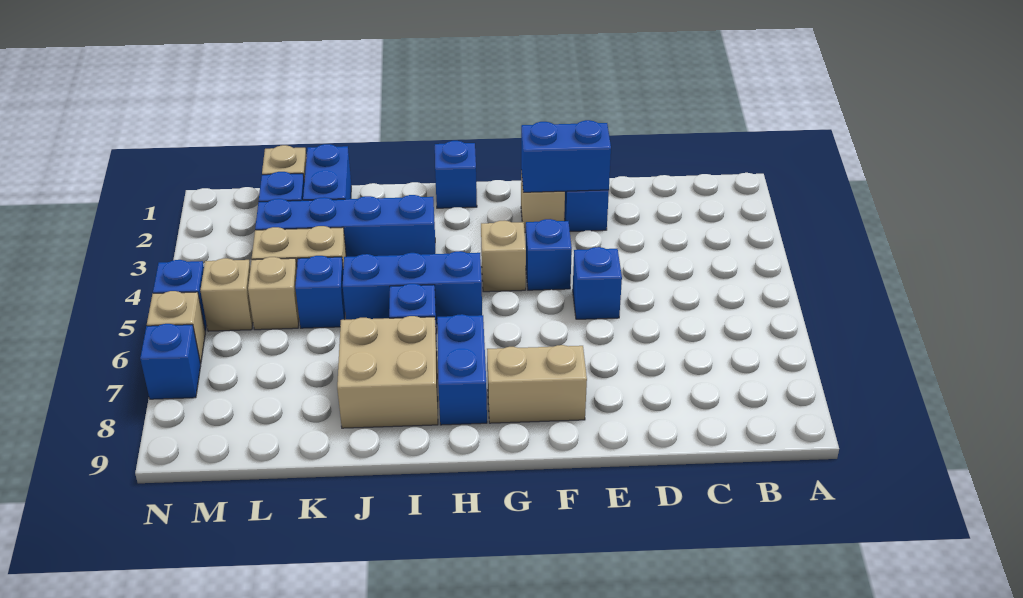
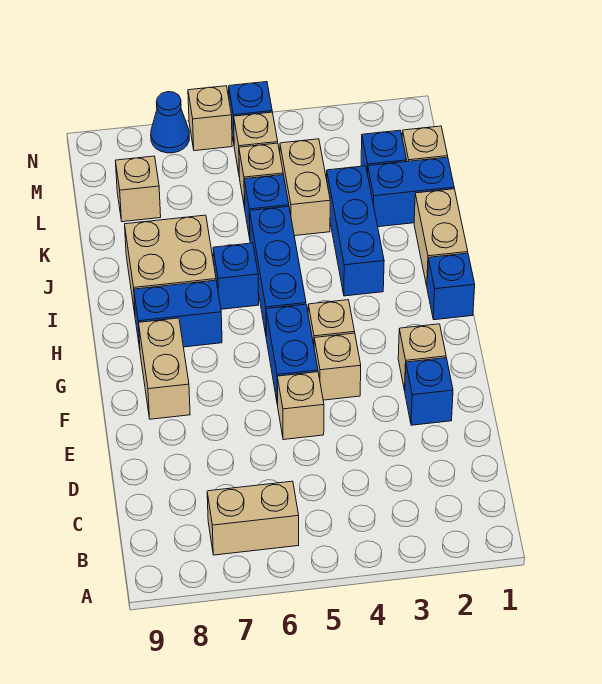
none -> tan brick B6:B7 level 1
blue brick E2:F2 level 2 -> blue brick F5:G5 level 1
blue brick E5 level 1 -> tan brick E5 level 1
blue brick F4 level 1 -> tan brick F4 level 1
none -> tan brick I1:J1 level 1
blue brick I3:L3 level 1 -> blue brick I3:K3 level 1
none -> tan brick L8 level 1
blue brick N7 level 1 -> blue cone N7 level 1

